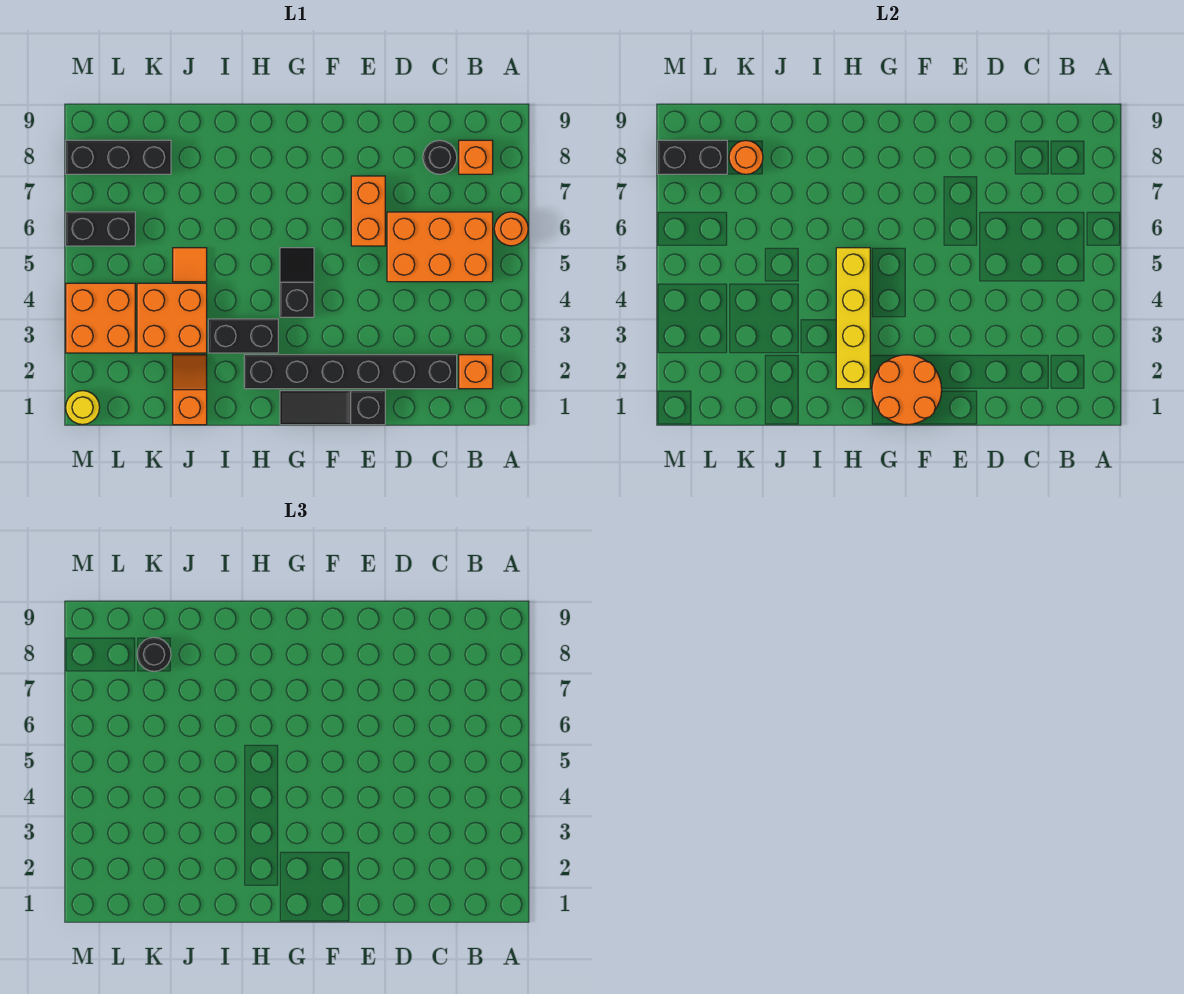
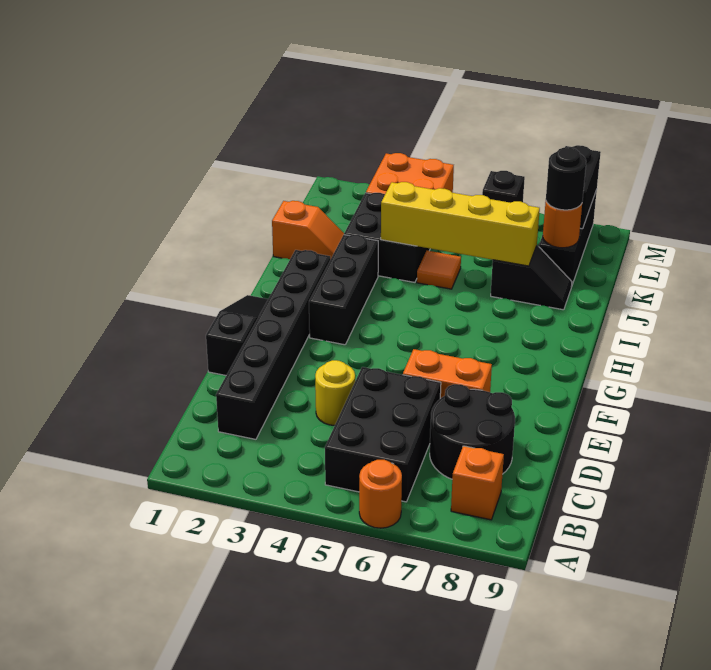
orange brick B2 level 1 -> none
orange brick B5:D6 level 1 -> black brick B5:D6 level 1
black round brick C8 level 1 -> black round brick C7:D8 level 1
orange round brick F1:G2 level 2 -> none
black slope G4:G5 level 1 top 4 -> black slope J7:J8 level 1 top 7
yellow brick H2:H5 level 2 -> yellow brick J4:J7 level 2
black brick H3:I3 level 1 -> black brick G3:I3 level 1
orange brick J3:K4 level 1 -> black brick J3:K4 level 1
black brick L6:M6 level 1 -> black brick M6 level 1
yellow round brick M1 level 1 -> yellow round brick D4 level 1

